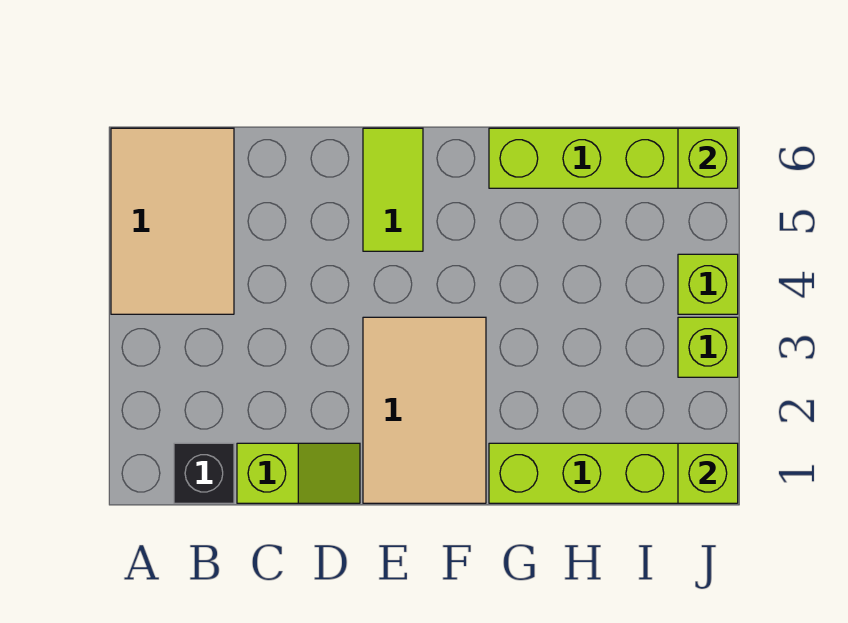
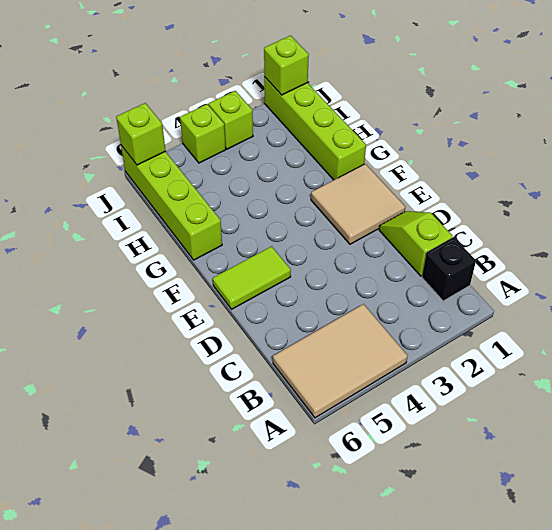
tan tile E1:F3 level 1 -> tan tile E1:F2 level 1

